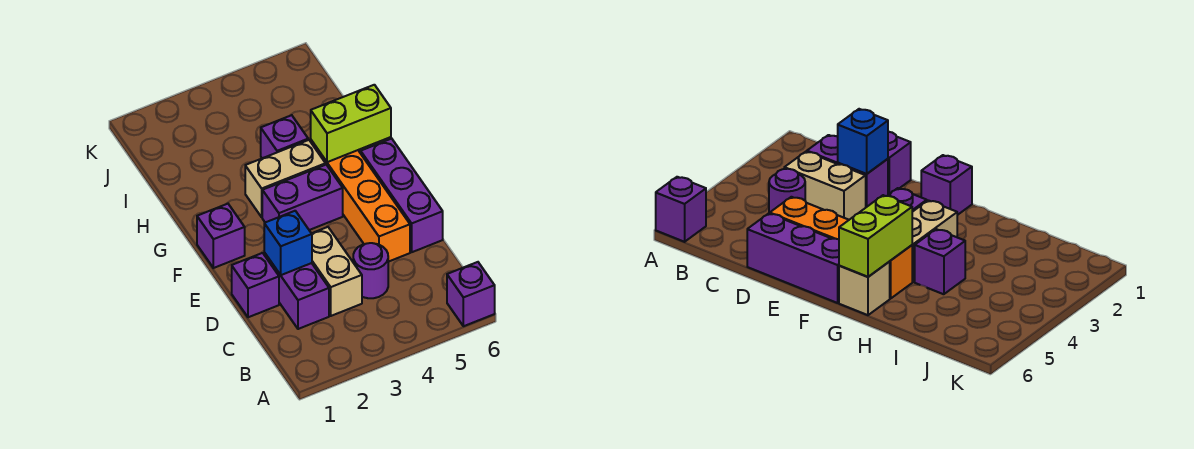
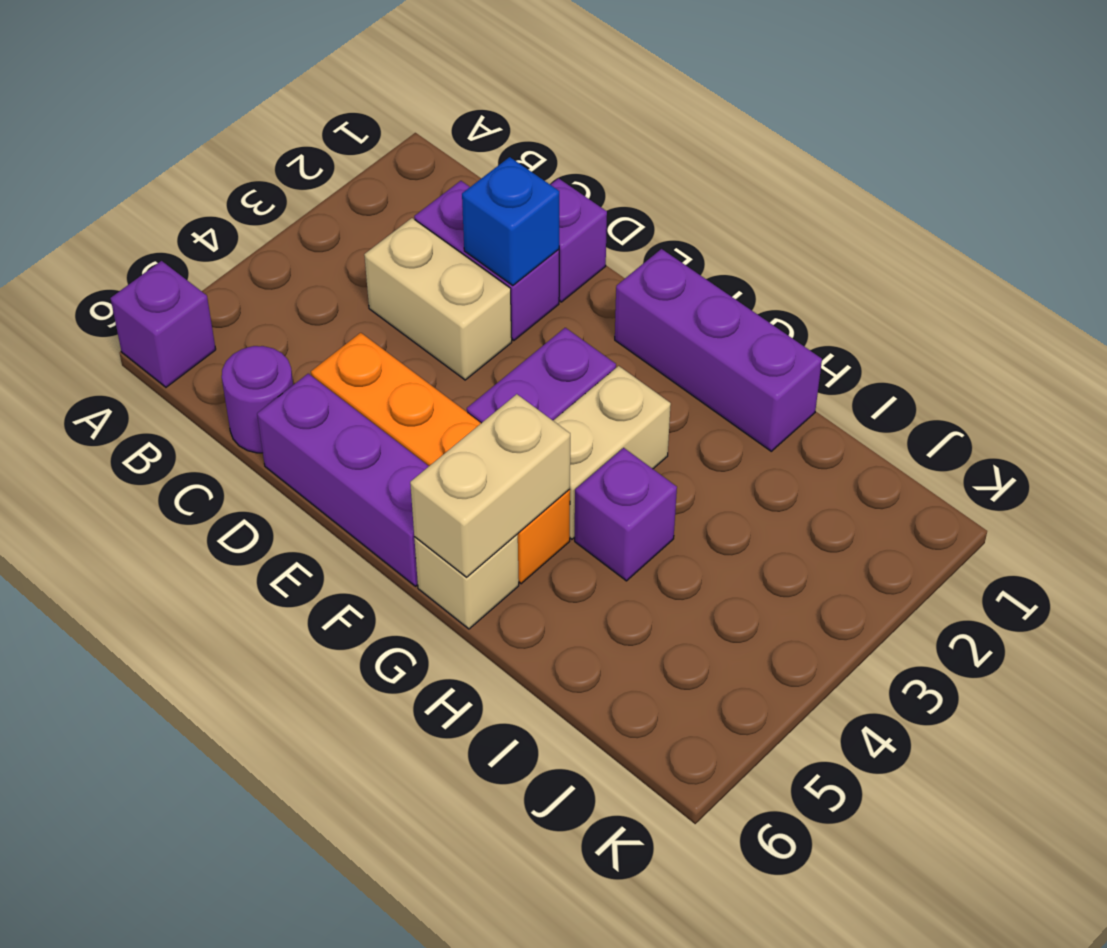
purple round brick C4 level 1 -> purple round brick C6 level 1
purple brick F1 level 1 -> purple brick F1:H1 level 1
lime brick G5:G6 level 2 -> tan brick G5:G6 level 2

